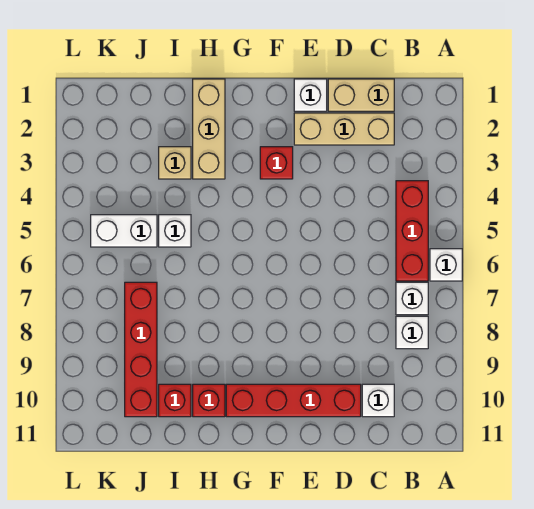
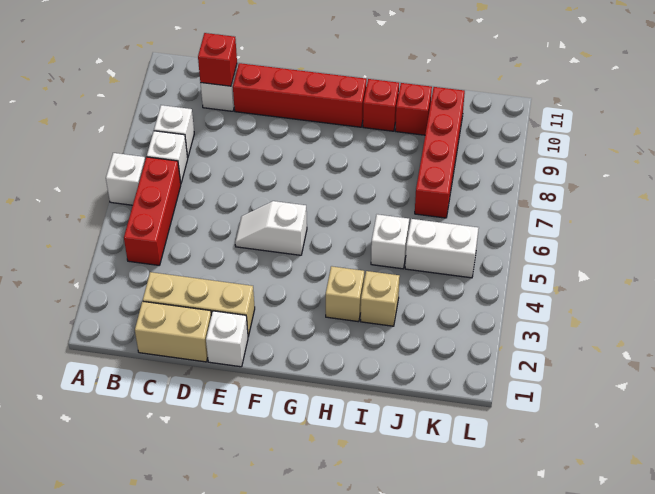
none -> white slope E5:F5 level 1 top F
red brick F3 level 1 -> red brick C10 level 2
tan brick H1:H3 level 1 -> tan brick H3 level 1

